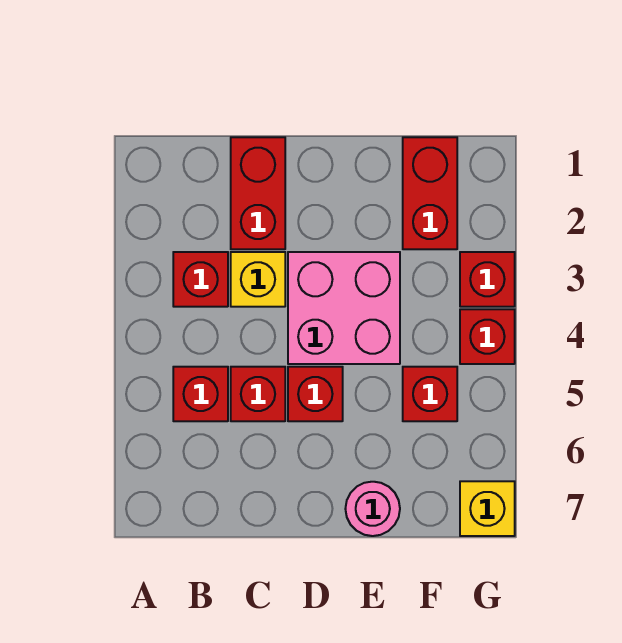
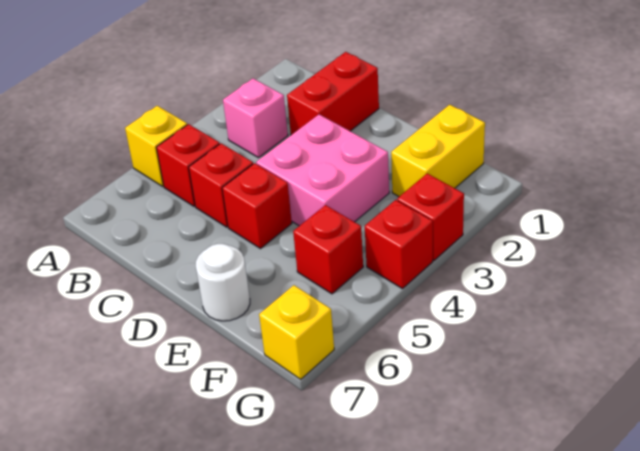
red brick B3 level 1 -> pink brick B3 level 1
yellow brick C3 level 1 -> yellow brick A5 level 1
pink round brick E7 level 1 -> white round brick E7 level 1
red brick F1:F2 level 1 -> yellow brick F1:F2 level 1

